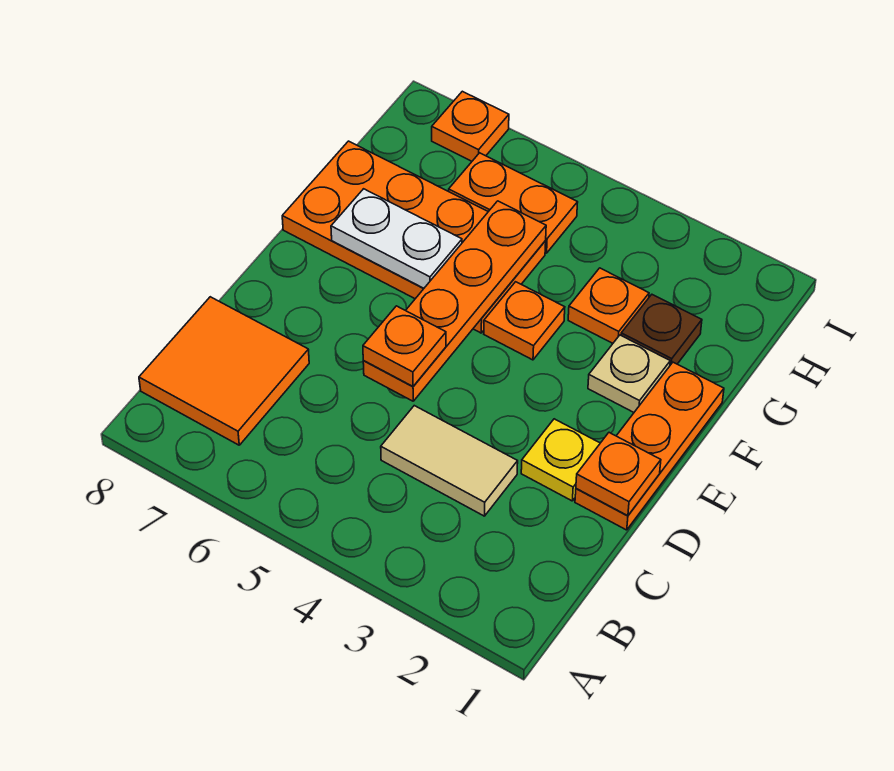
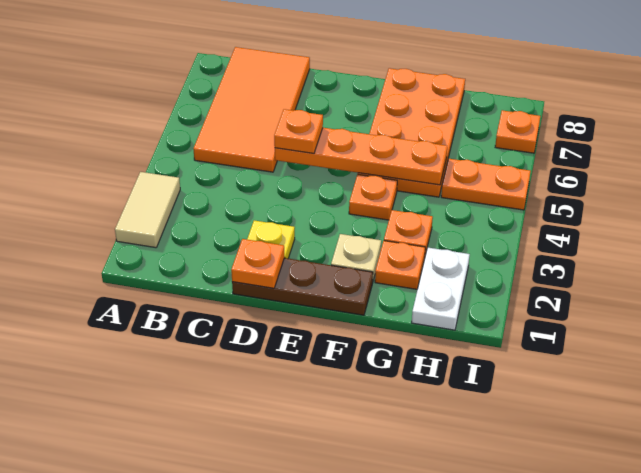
orange tile B7:C8 level 1 -> orange tile B5:C8 level 1
tan tile C3:C4 level 1 -> tan tile A2:A3 level 1
orange plate D1:F1 level 1 -> brown plate D1:F1 level 1
white plate F6:F7 level 2 -> white plate H1:H2 level 1
brown plate G2 level 1 -> orange plate G2 level 1
orange plate H5:H6 level 1 -> orange plate H5:I5 level 1

